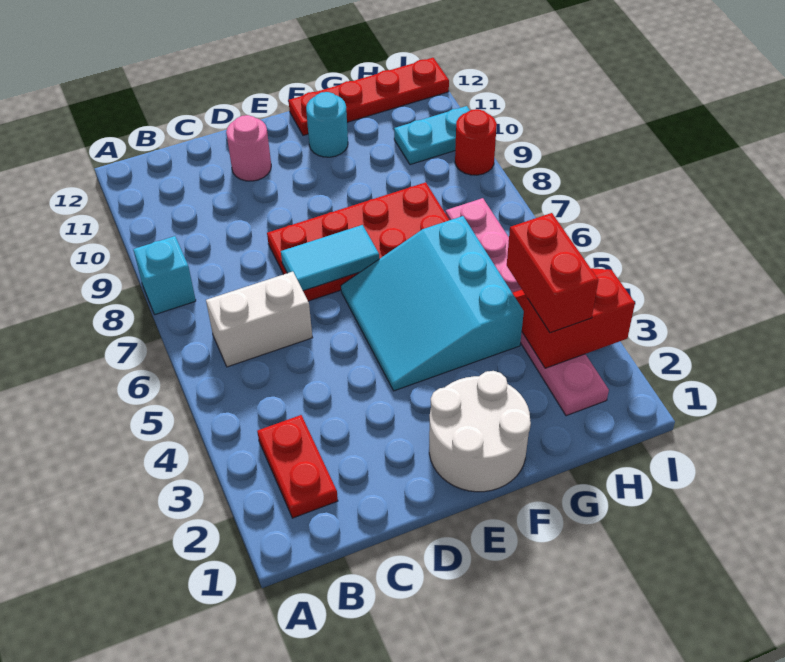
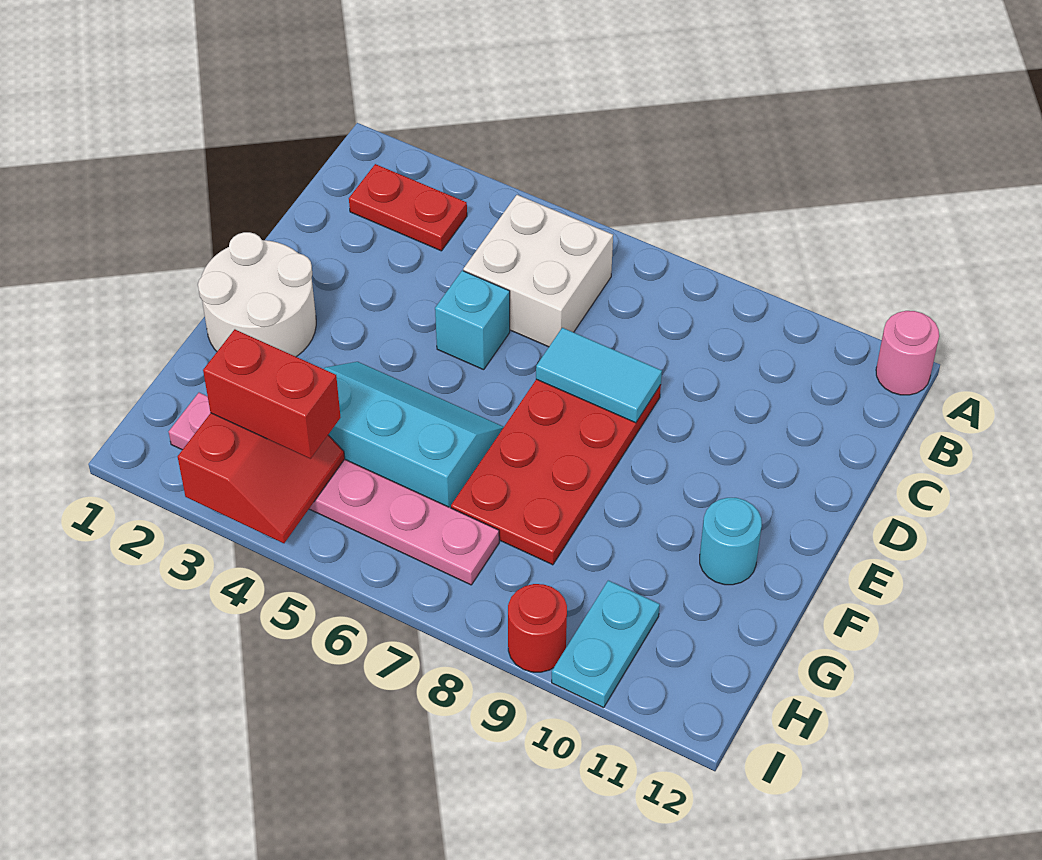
cyan brick A8 level 1 -> cyan brick D5 level 1
white brick B6:C6 level 1 -> white brick B5:C6 level 1
cyan tile D7:E7 level 2 -> cyan tile D7:D8 level 2
pink round brick D11 level 1 -> pink round brick A12 level 1
cyan slope E4:G6 level 1 top G -> cyan slope F4:G6 level 1 top G
red plate F12:I12 level 1 -> none

